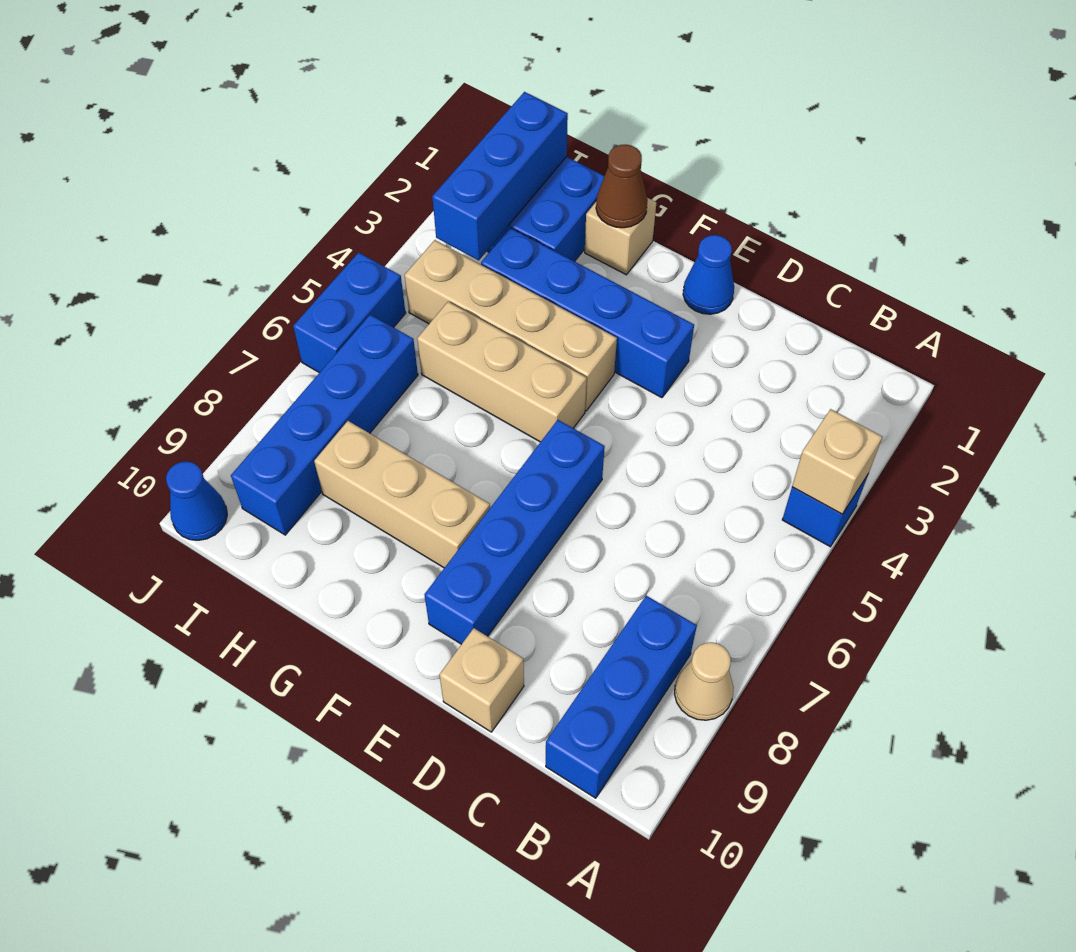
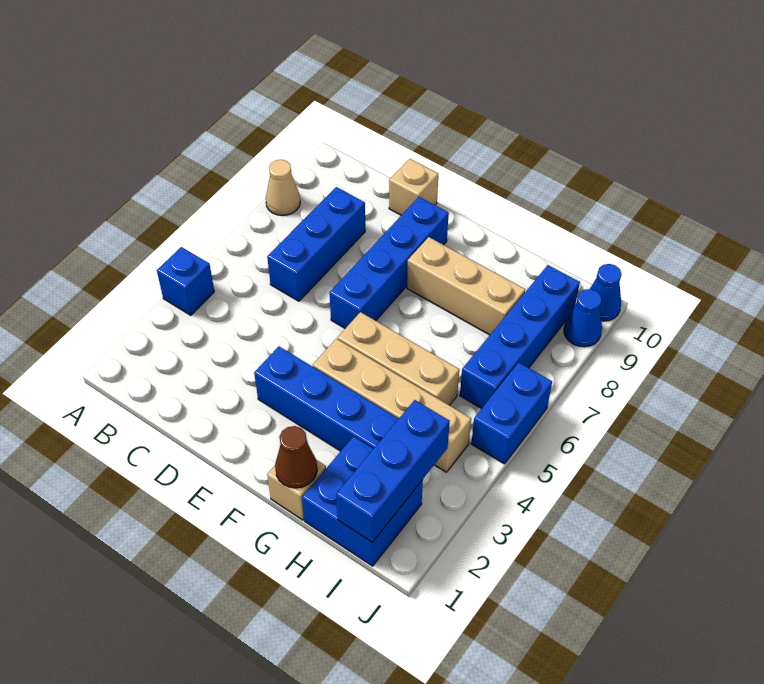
tan brick A4 level 2 -> none
blue brick B8:B10 level 1 -> blue brick C6:C8 level 1
blue cone E1 level 1 -> blue cone J9 level 1

